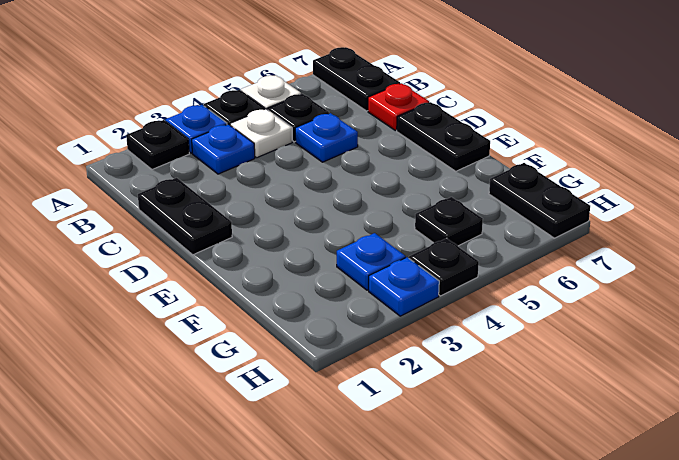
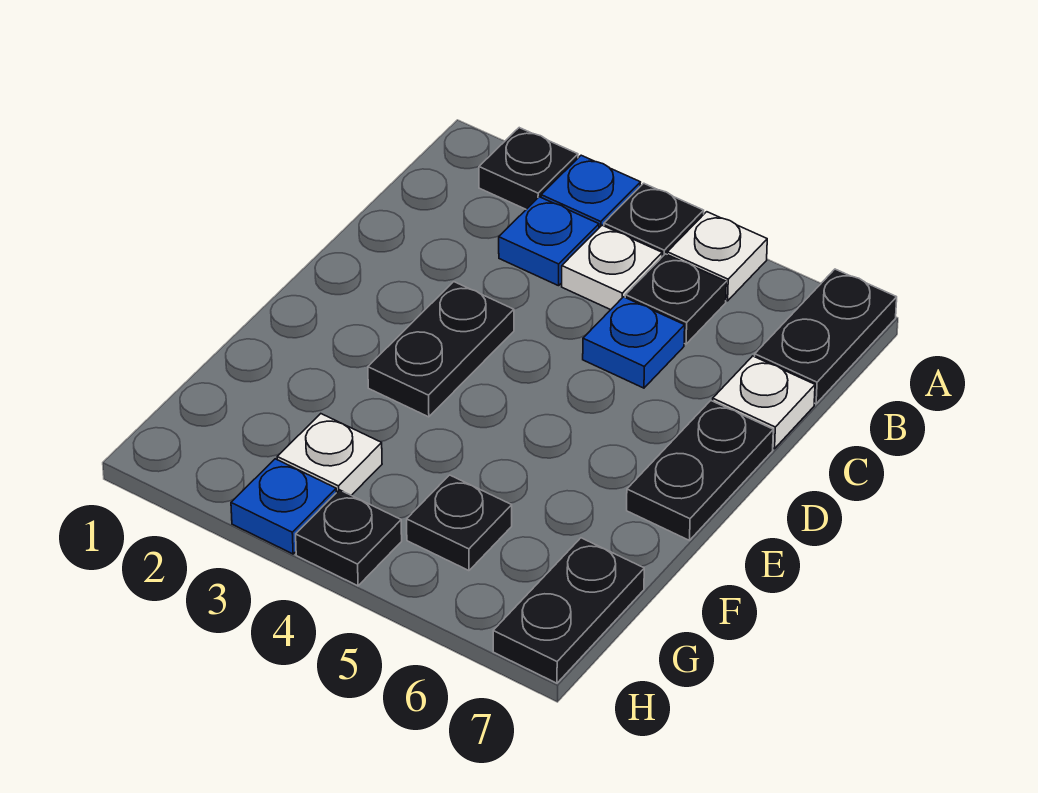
black plate C1:D1 level 1 -> black plate D3:E3 level 1
red plate C7 level 1 -> white plate C7 level 1
blue plate G3 level 1 -> white plate G3 level 1

